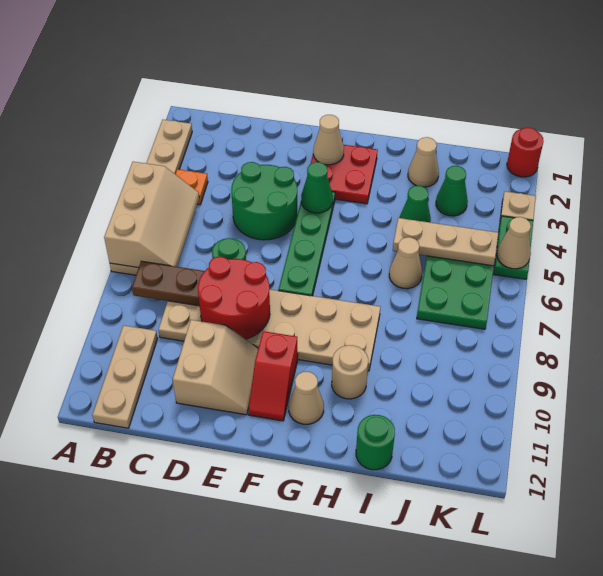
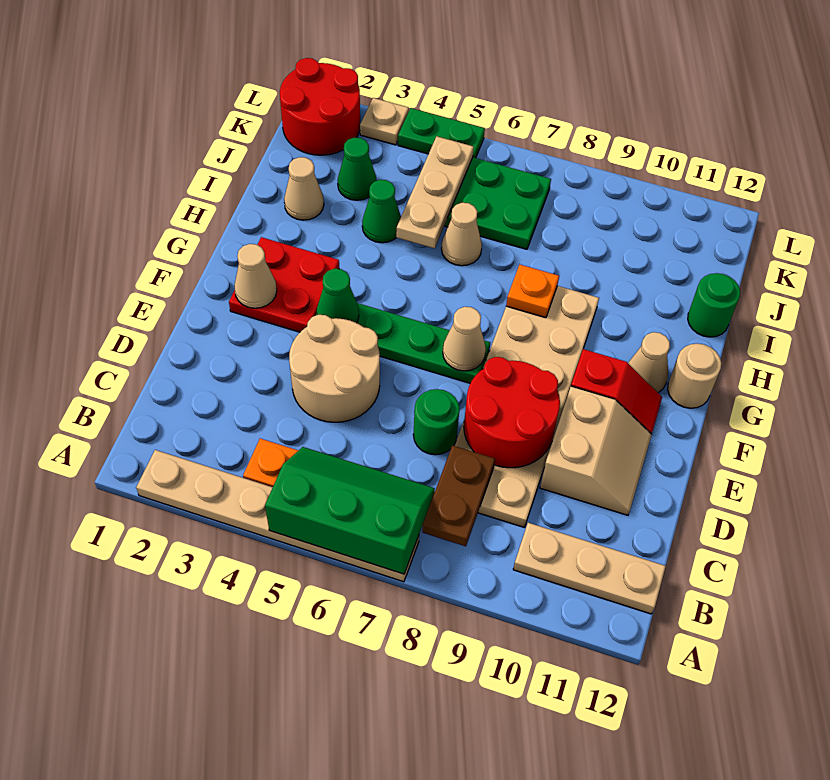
tan slope A5:B7 level 2 top A -> green slope A5:B7 level 2 top A
green round brick D4:E5 level 1 -> tan round brick D4:E5 level 1
tan slope D10:E11 level 1 top D -> tan slope D10:E11 level 1 top 10
none -> orange plate H8 level 2
tan round brick H10 level 1 -> tan round brick G12 level 1
red round brick L1 level 1 -> red round brick K1:L2 level 1
tan cone L5 level 2 -> tan cone F7 level 2

